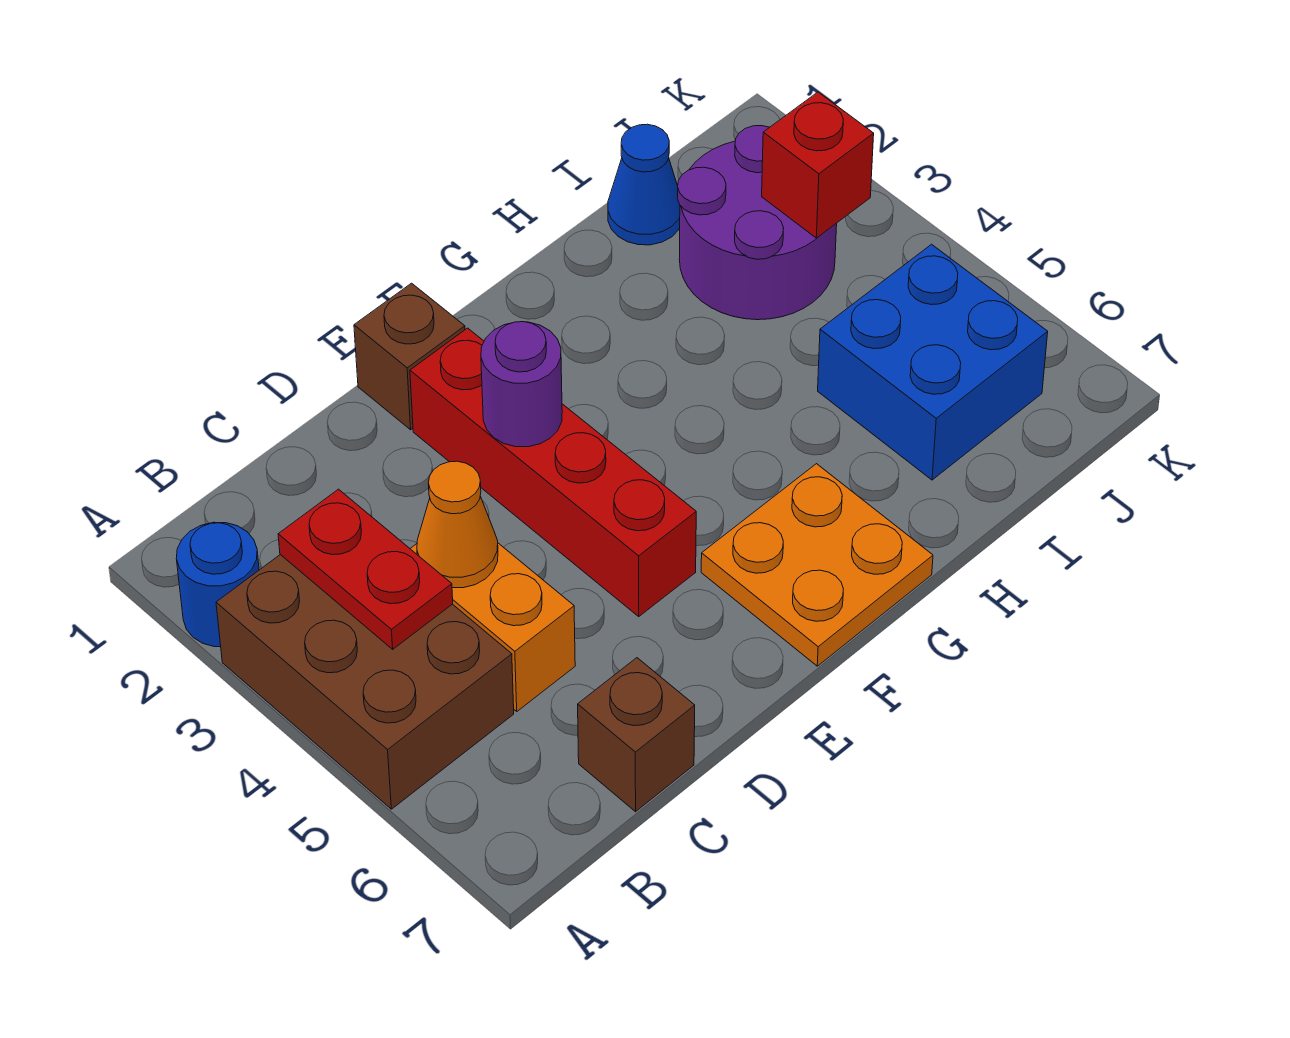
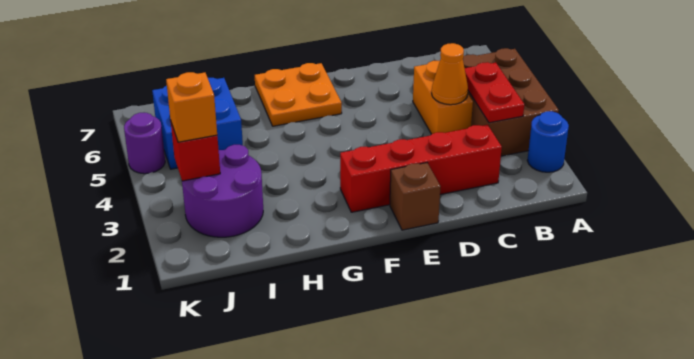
brown brick C7 level 1 -> none
red brick E2:E5 level 1 -> red brick C2:F2 level 1
purple round brick E3 level 2 -> purple round brick K5 level 1
blue cone I1 level 1 -> none
none -> orange brick J3 level 3

